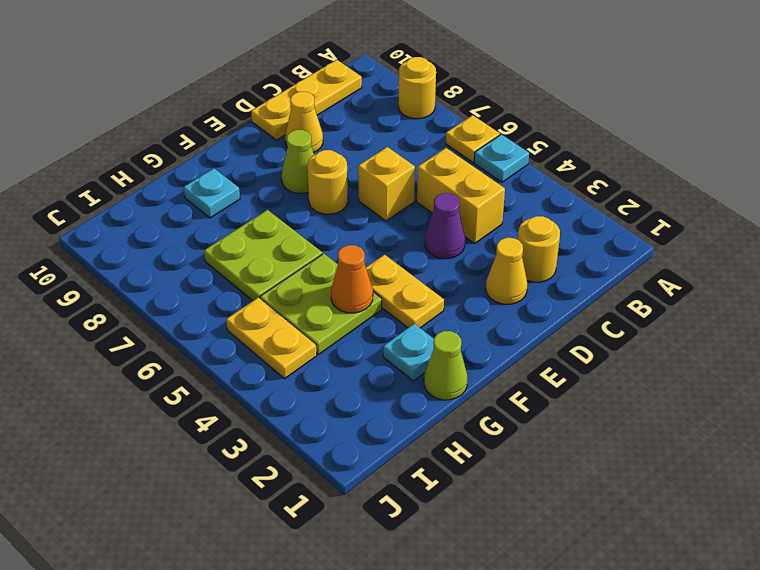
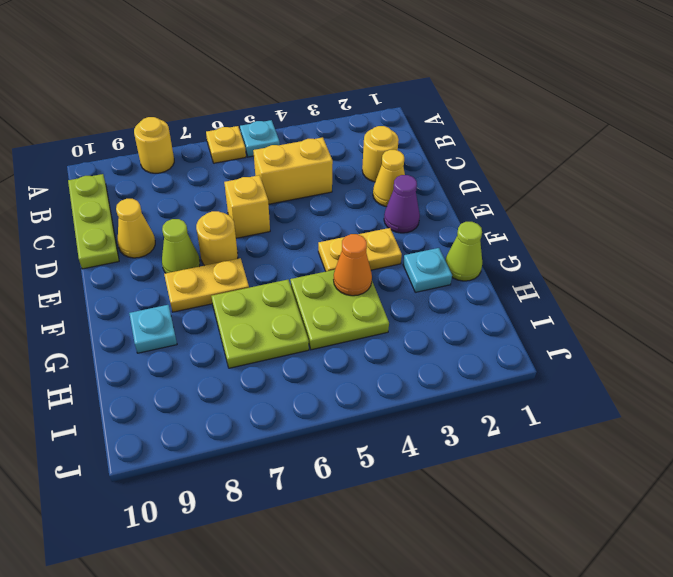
yellow plate B10:D10 level 1 -> lime plate B10:D10 level 1
purple cone D4 level 1 -> purple cone E2 level 1
yellow plate I4:I5 level 1 -> yellow plate F7:F8 level 1

